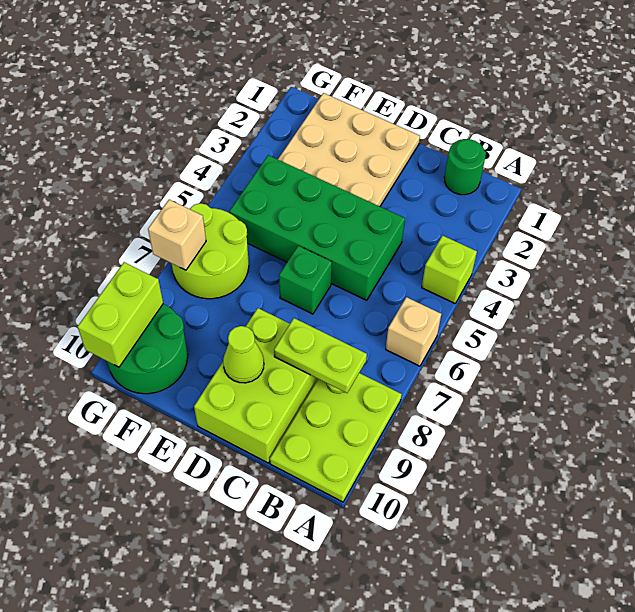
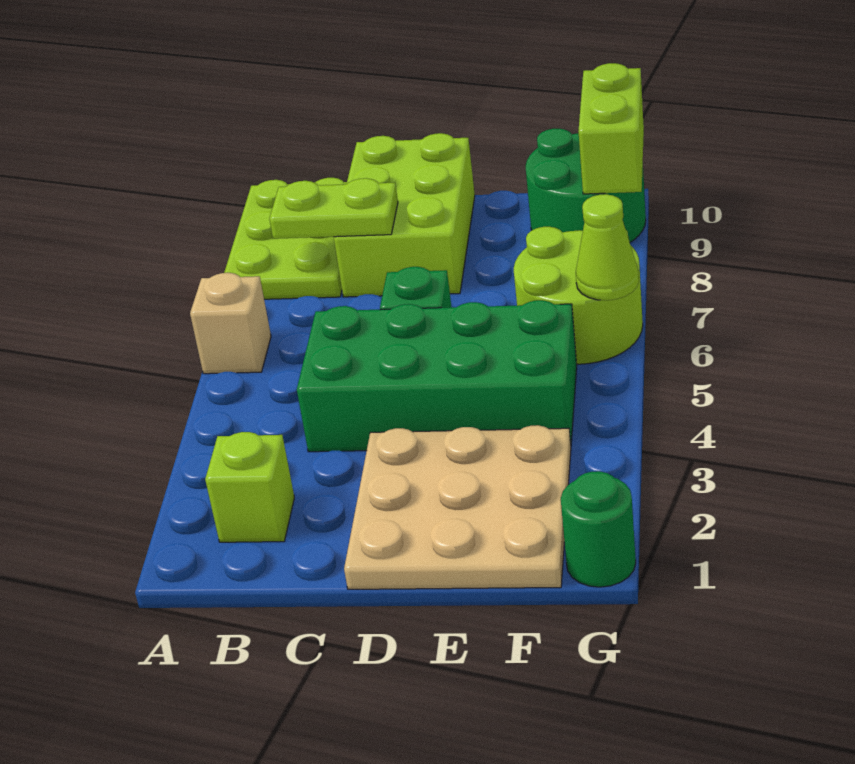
lime brick A4 level 1 -> lime brick B2 level 1
green round brick B1 level 1 -> green round brick G1 level 1
lime cone D9 level 2 -> lime cone G6 level 2
tan brick G7 level 2 -> none

